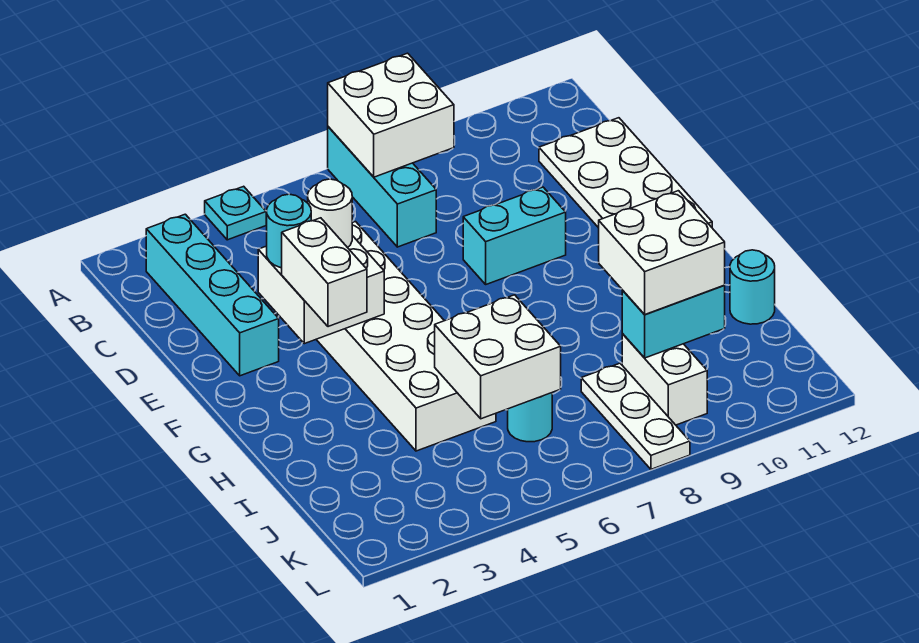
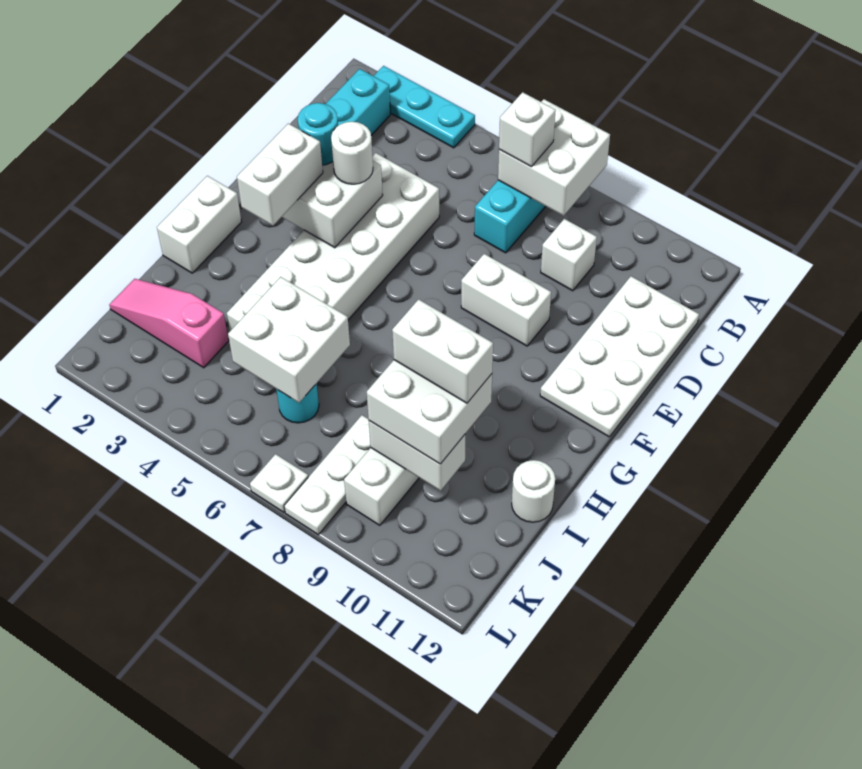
cyan plate A4 level 1 -> cyan plate A2:A4 level 1
none -> white brick B7 level 3
none -> white brick C9 level 1
cyan brick E8:E9 level 1 -> white brick E8:E9 level 1
none -> white brick G1:H1 level 1
none -> white brick I9:I10 level 4
cyan round brick I12 level 1 -> white round brick I12 level 1
none -> pink slope J1:J3 level 1 top 3
cyan brick J9:J10 level 2 -> white brick J9:J10 level 2
none -> white plate L7 level 1

